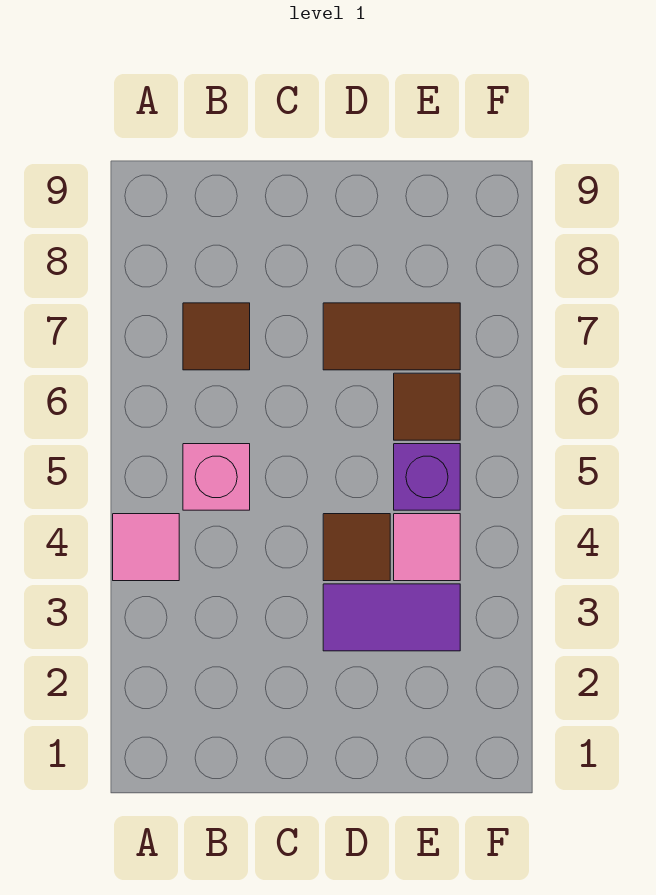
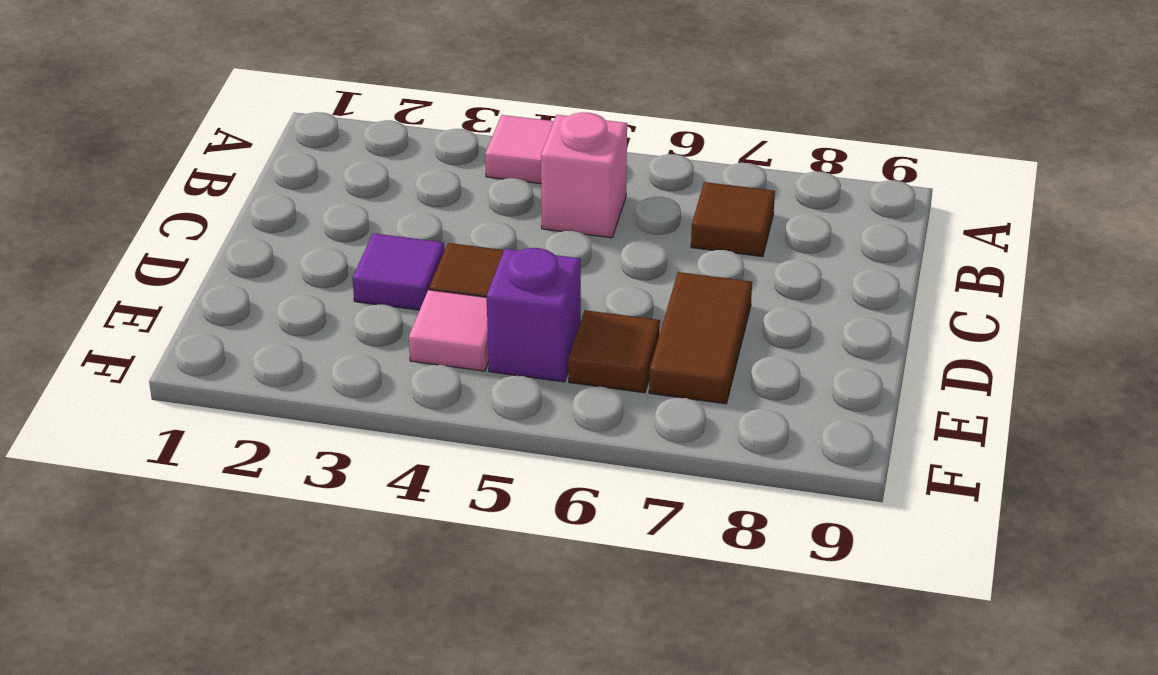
purple tile D3:E3 level 1 -> purple tile D3 level 1

